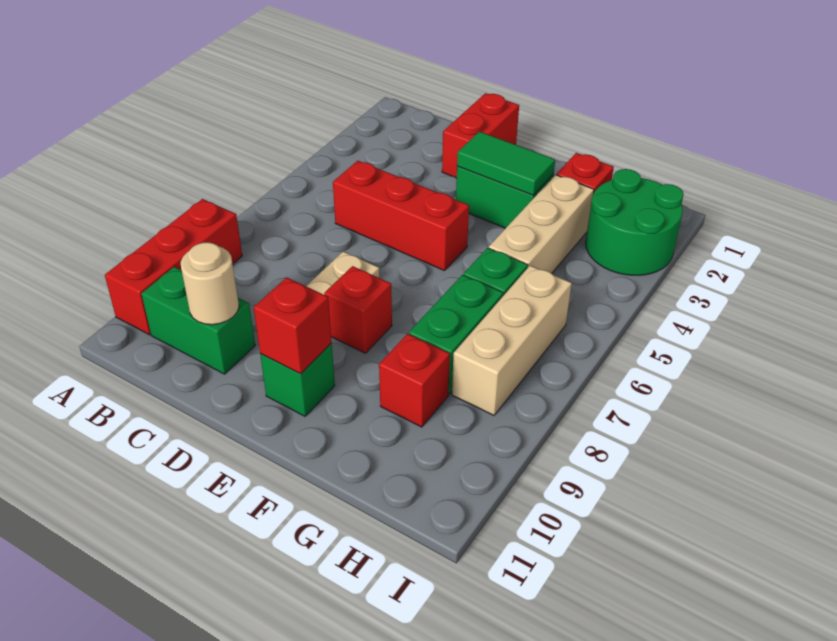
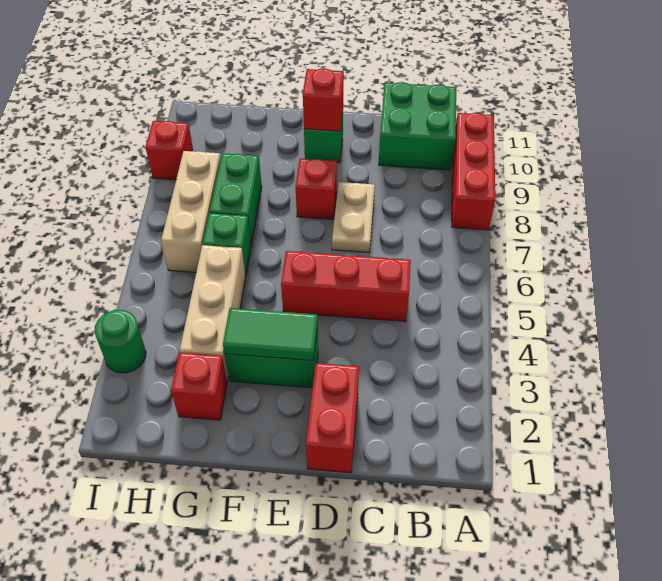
green brick B10:C10 level 1 -> green brick B10:C11 level 1
tan round brick C10 level 2 -> none
red brick G9 level 1 -> red brick I9 level 1
green round brick H2:I3 level 1 -> green round brick I3 level 1

